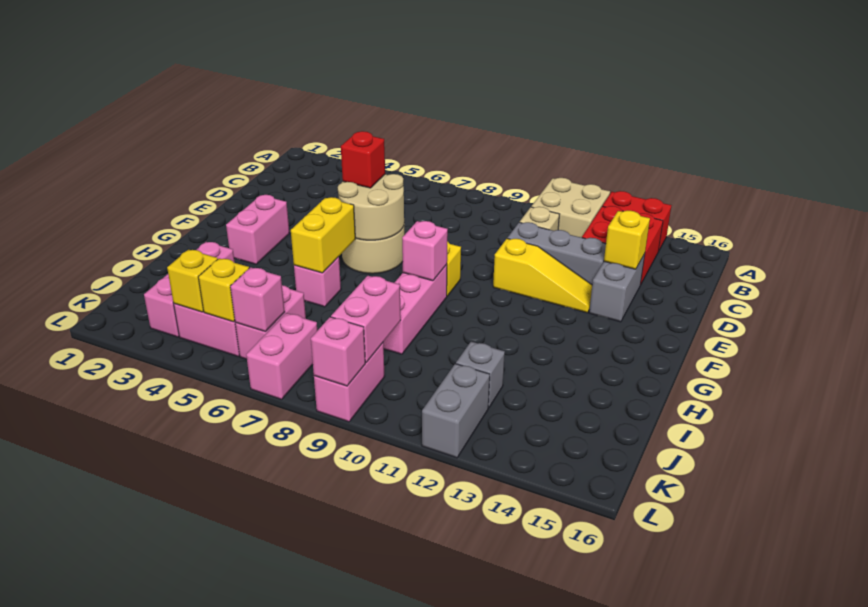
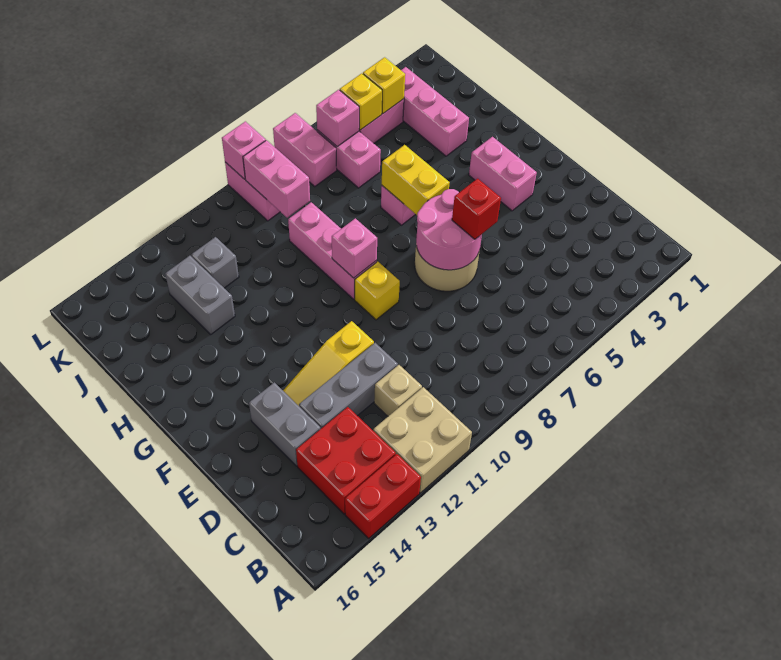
yellow brick D14 level 2 -> none
tan round brick E6:F7 level 2 -> pink round brick E6:F7 level 2
grey brick K12:L12 level 1 -> grey brick I13:J13 level 1

